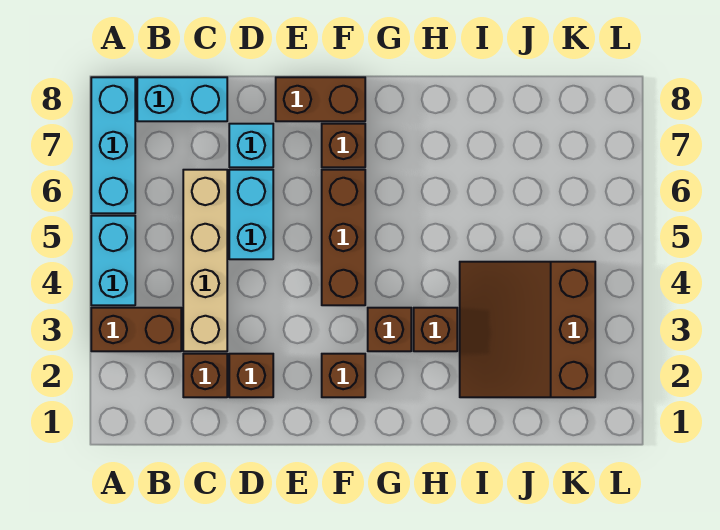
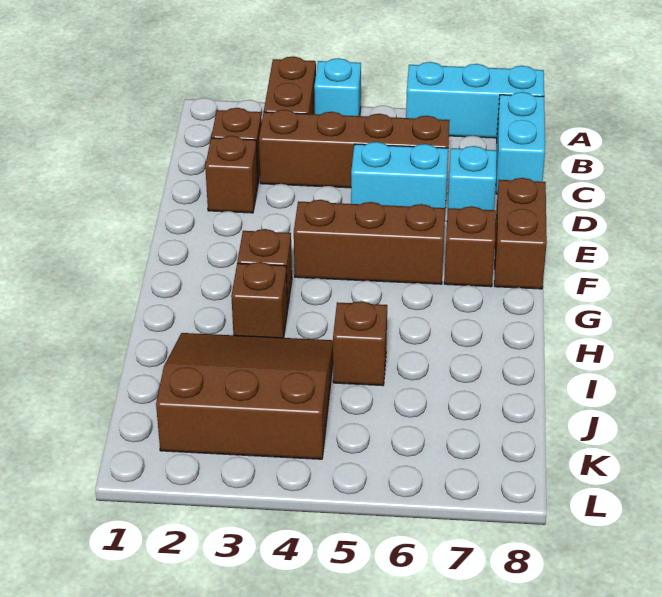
cyan brick A4:A5 level 1 -> cyan brick A4 level 1
tan brick C3:C6 level 1 -> brown brick C3:C6 level 1
brown brick F2 level 1 -> brown brick I5 level 1

